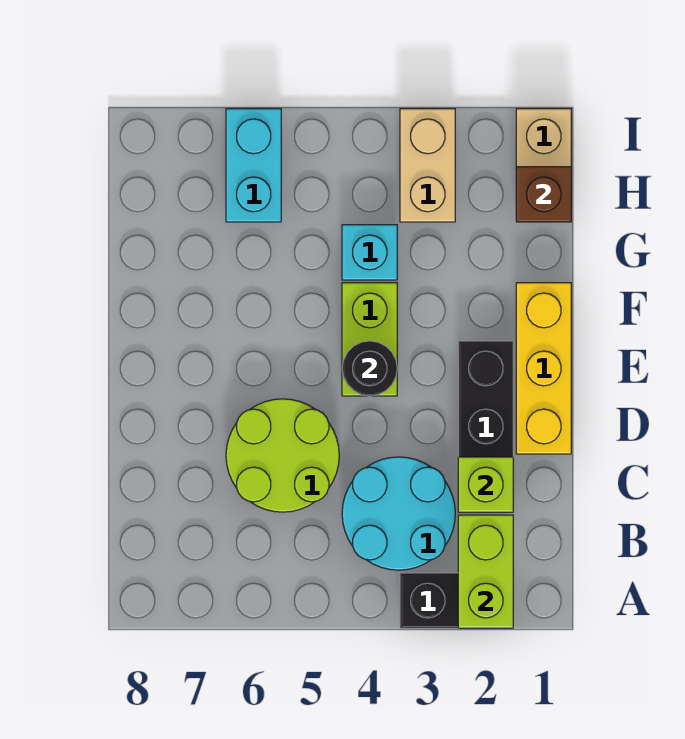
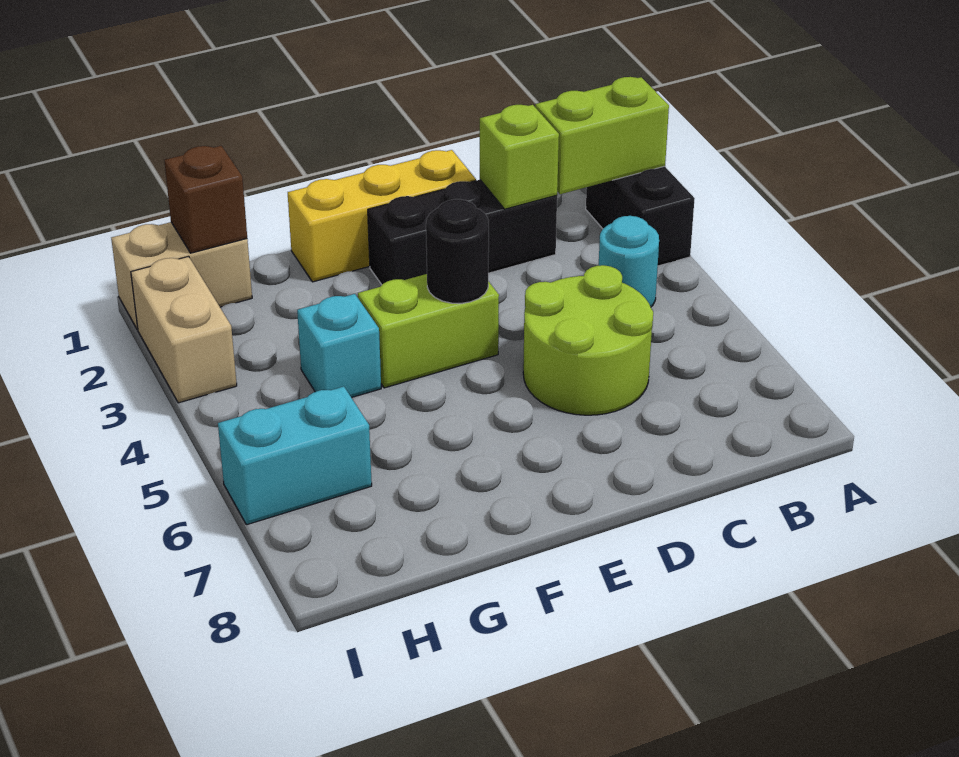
cyan round brick B3:C4 level 1 -> cyan round brick B4 level 1
tan brick H3:I3 level 1 -> tan brick I2:I3 level 1

